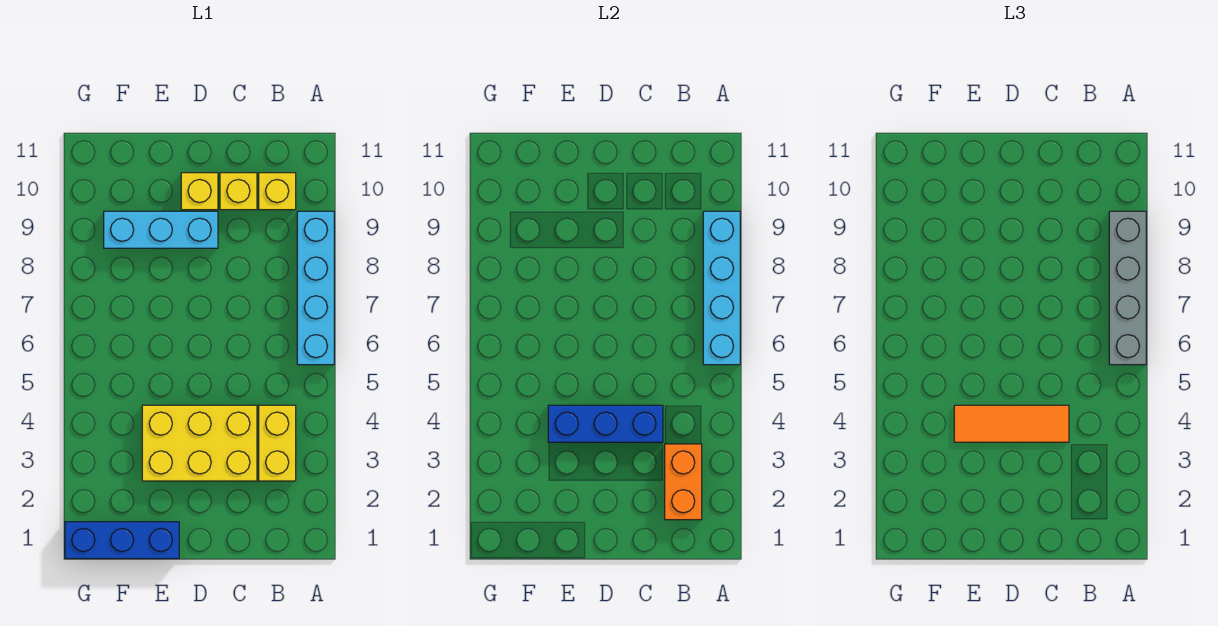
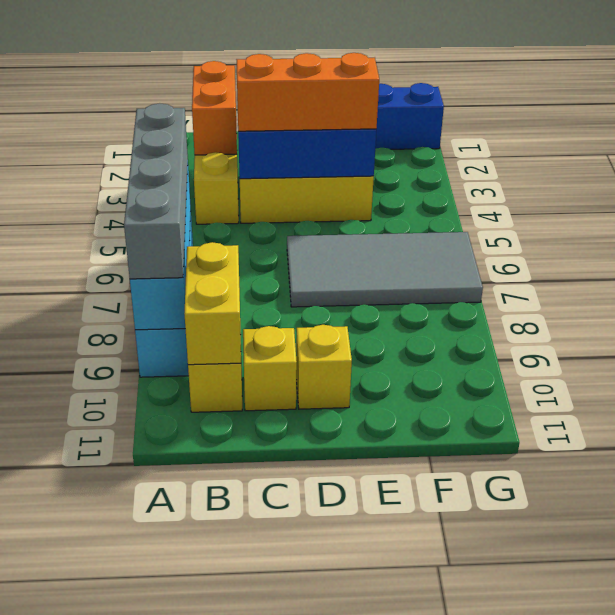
none -> yellow brick B9:B10 level 2
orange tile C4:E4 level 3 -> orange brick C4:E4 level 3
none -> grey tile D6:G7 level 1
cyan brick D9:F9 level 1 -> none

